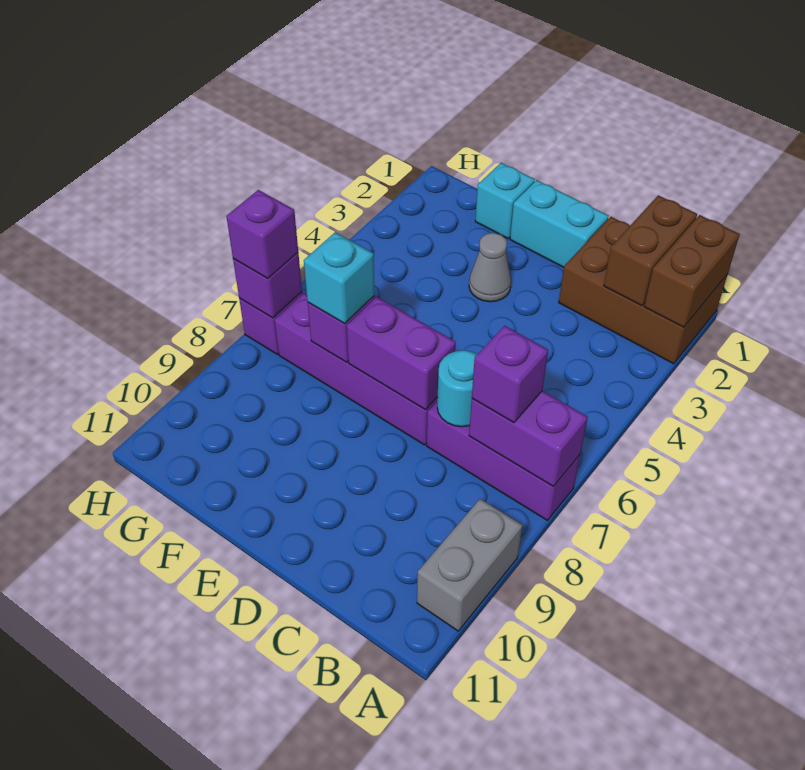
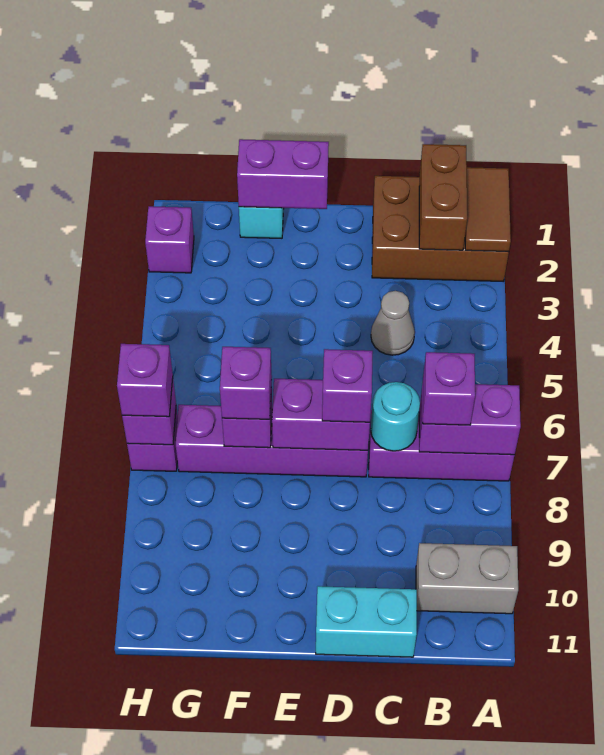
brown brick A1:A2 level 2 -> brown tile A1:A2 level 2
grey brick A9:A10 level 1 -> grey brick A10:B10 level 1
cyan brick D1:E1 level 1 -> cyan brick C11:D11 level 1
none -> purple brick D7 level 3
none -> purple brick E1:F1 level 2
grey cone E3 level 1 -> grey cone C4 level 1
cyan brick F7 level 3 -> purple brick F7 level 3
none -> purple brick H2 level 1

